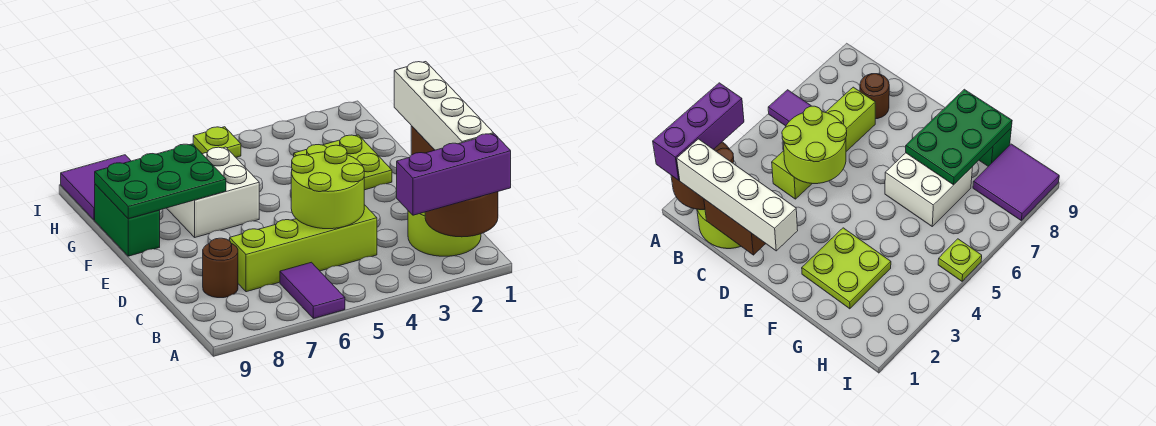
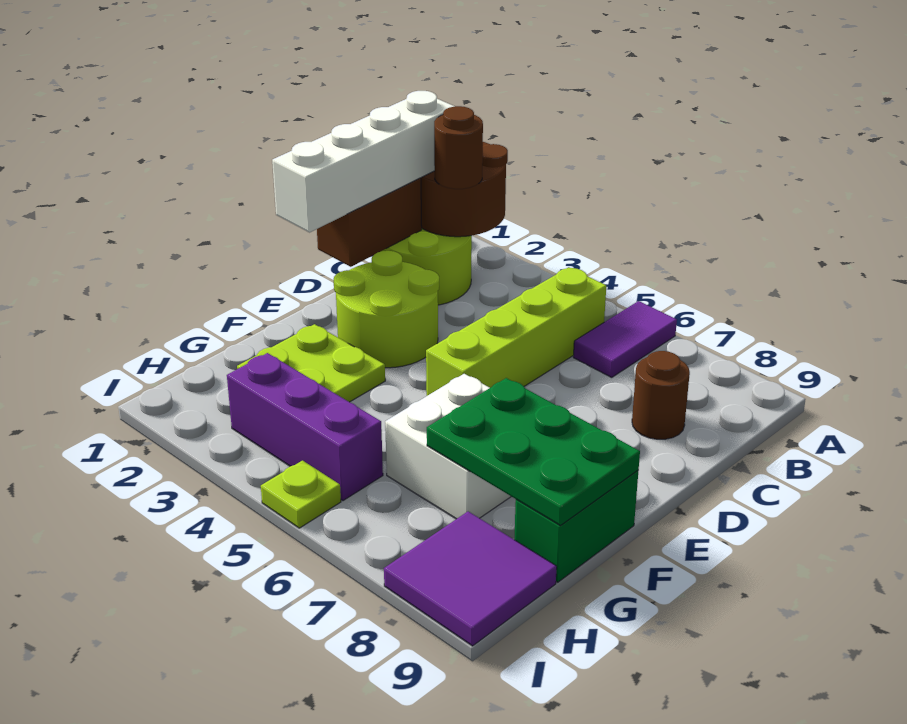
purple brick A1:A3 level 3 -> purple brick H3:H5 level 1
none -> brown round brick B2 level 3
lime brick C4:C7 level 1 -> lime brick B5:E5 level 1
lime round brick C4:D5 level 2 -> lime round brick D2:E3 level 1

